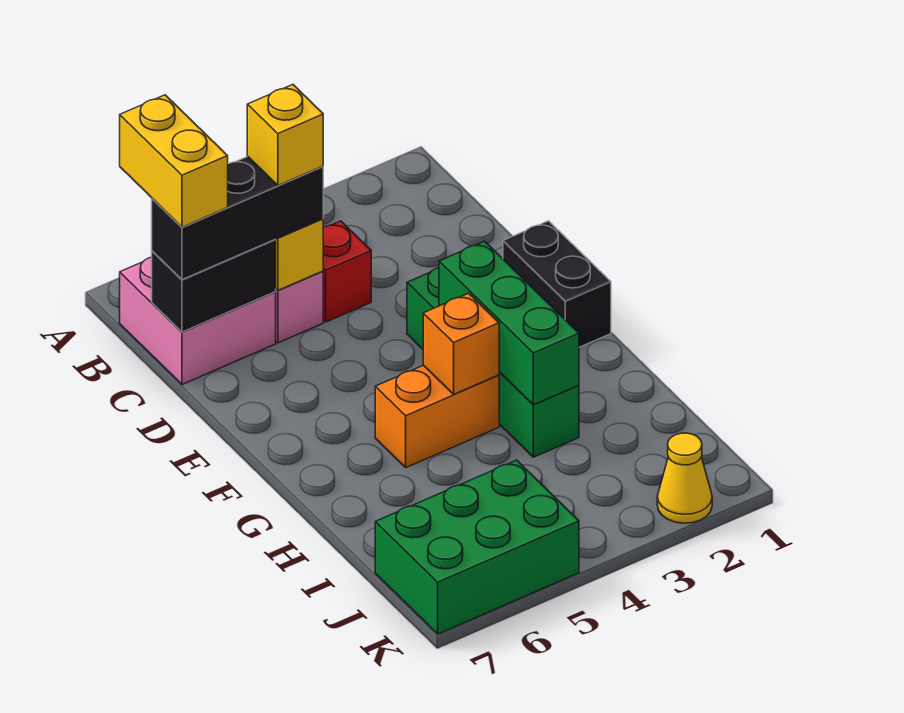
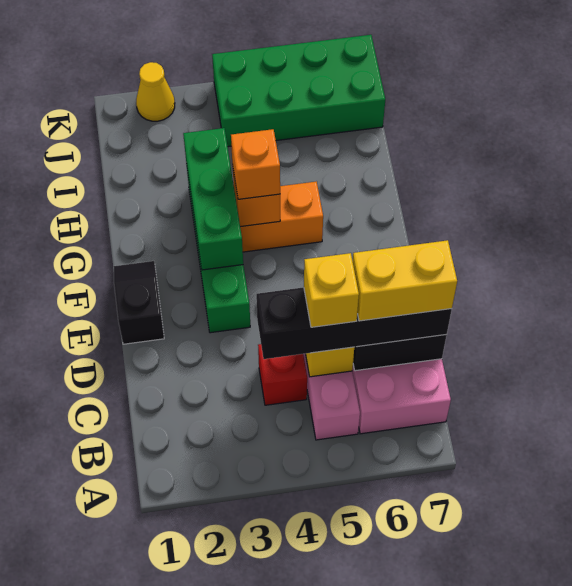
yellow brick B7:C7 level 4 -> yellow brick C6:C7 level 4
black brick C5:C7 level 3 -> black brick C4:C7 level 3
black brick E1:F1 level 1 -> black slope E1:F1 level 1 top E
none -> orange brick G4 level 3
green brick J5:K7 level 1 -> green brick J4:K7 level 1

